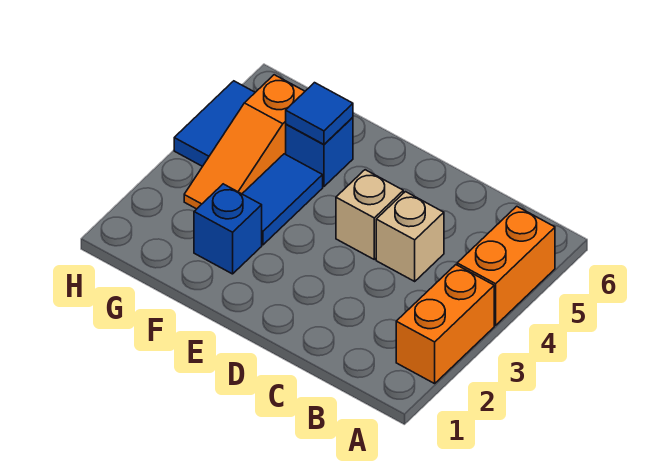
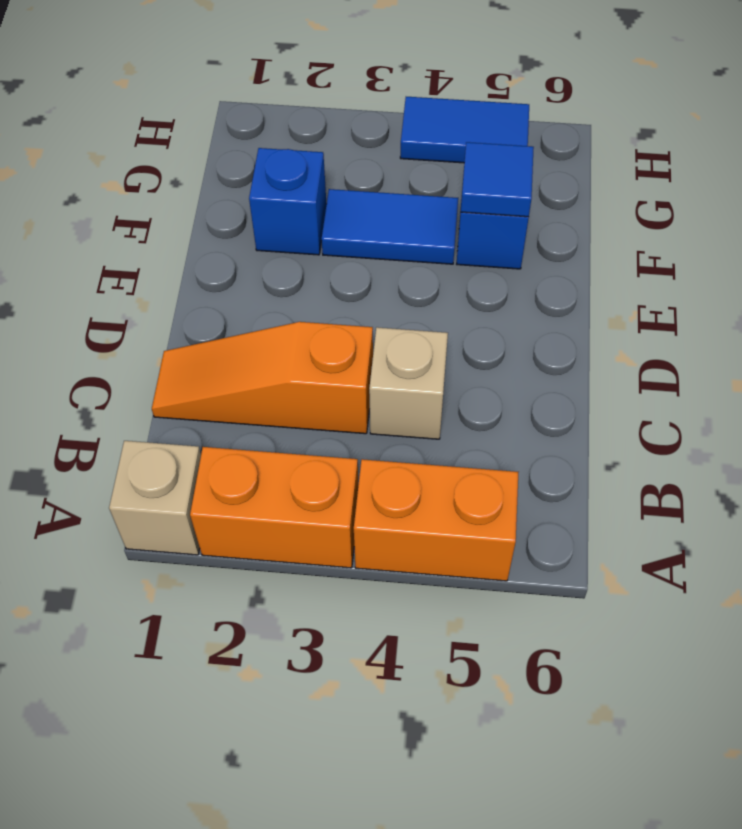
tan brick D4 level 1 -> tan brick A1 level 1
orange slope G3:G5 level 1 top 5 -> orange slope C1:C3 level 1 top 3

